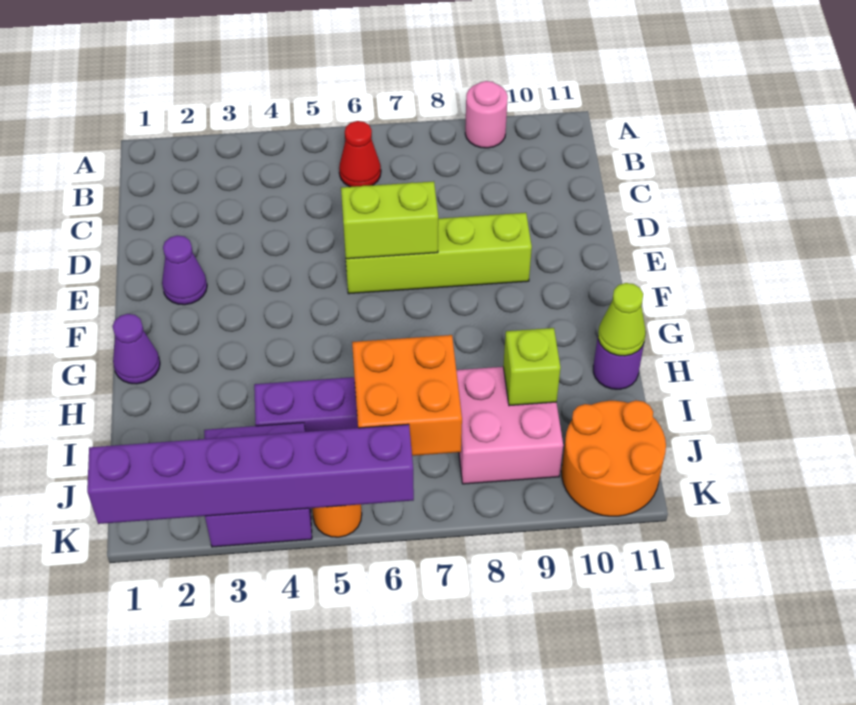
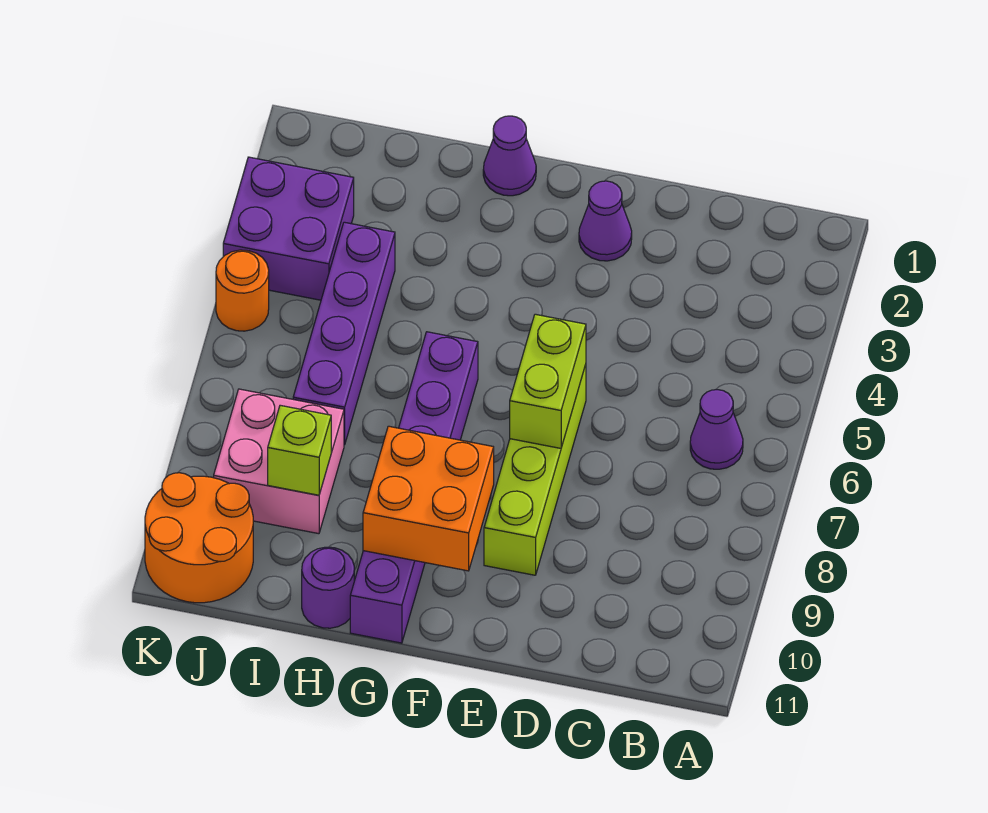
pink round brick A9 level 1 -> none
red cone B6 level 1 -> purple cone B6 level 1
lime cone H11 level 2 -> none
orange brick I6:J7 level 2 -> orange brick F9:G10 level 2
purple brick K1:K6 level 2 -> purple brick G6:G11 level 1

